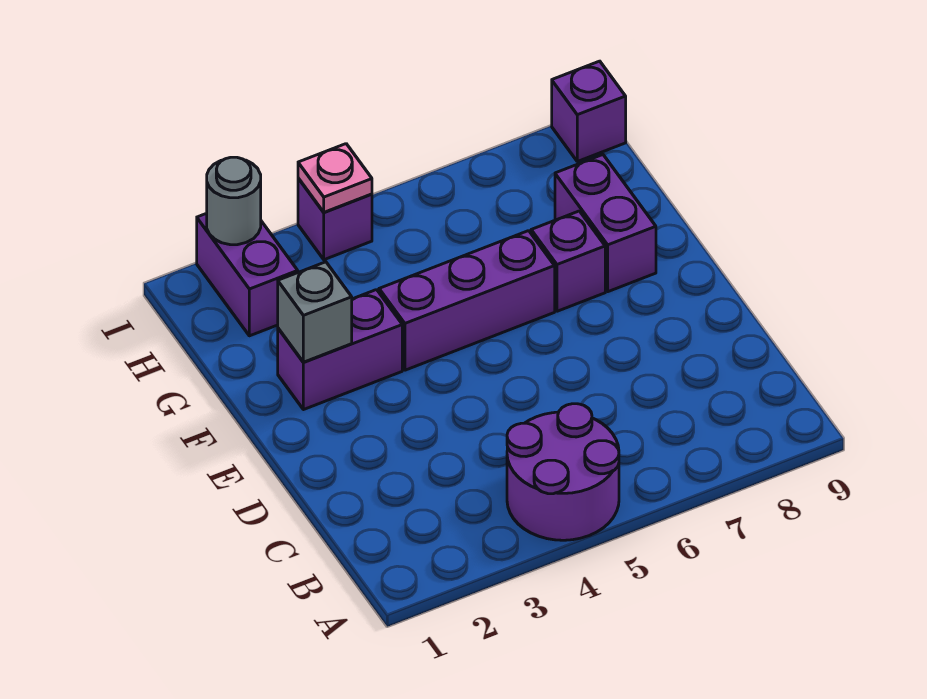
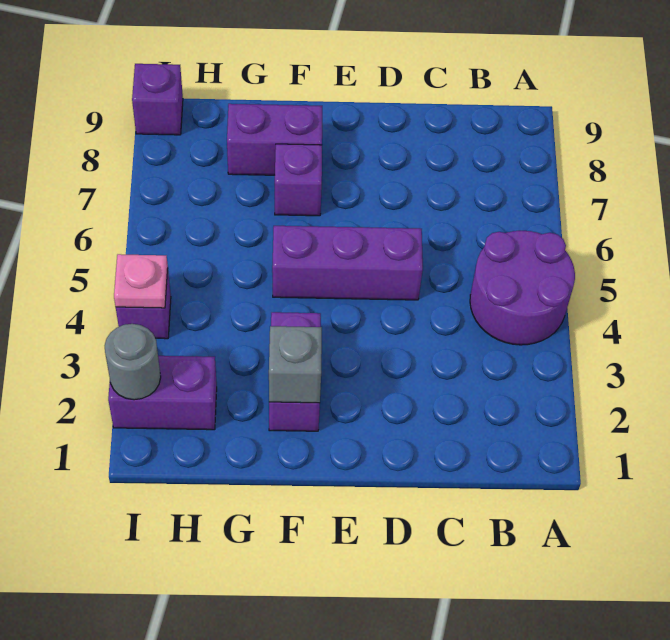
purple brick F4:F6 level 1 -> purple brick D5:F5 level 1

